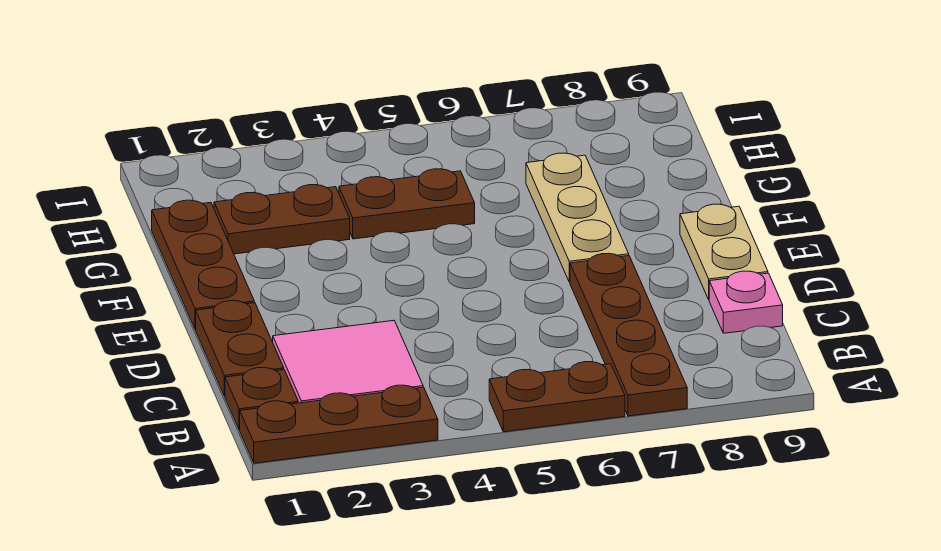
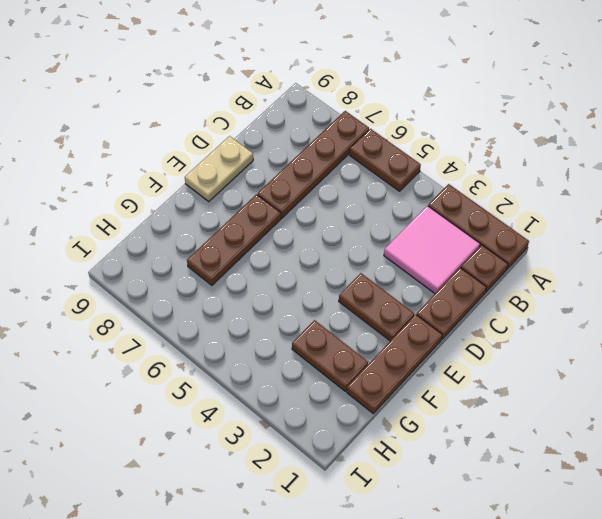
pink plate C9 level 1 -> none
tan plate E7:G7 level 1 -> brown plate E7:G7 level 1
brown plate G4:G5 level 1 -> brown plate E2:E3 level 1

